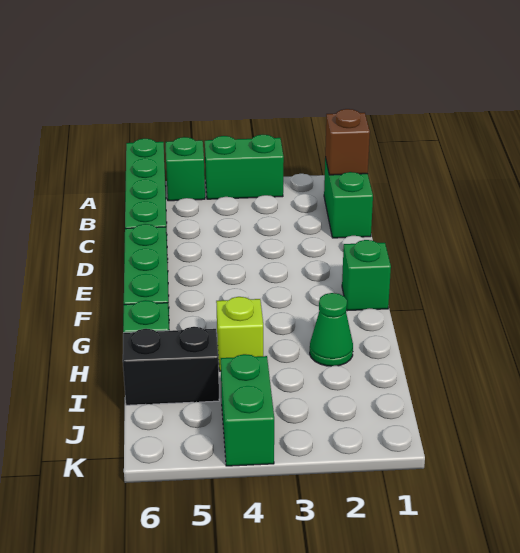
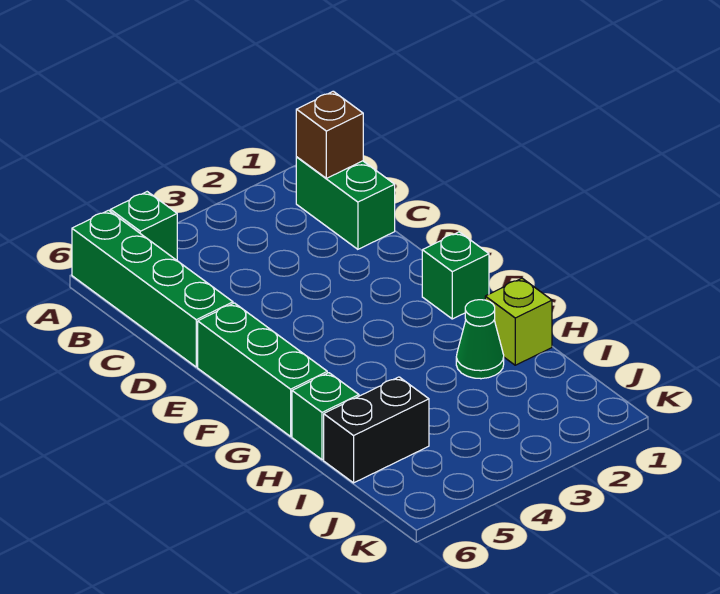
green brick A3:A4 level 1 -> none
lime brick H4 level 1 -> lime brick H1 level 1
green brick J4:K4 level 1 -> none

